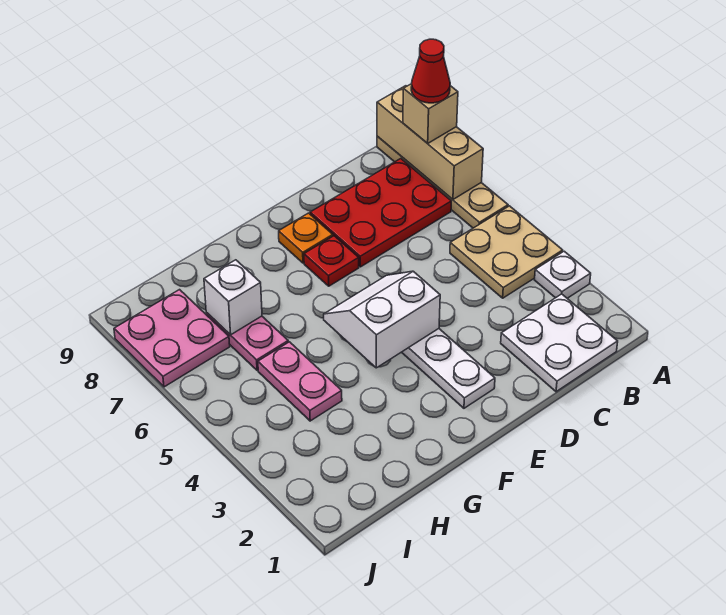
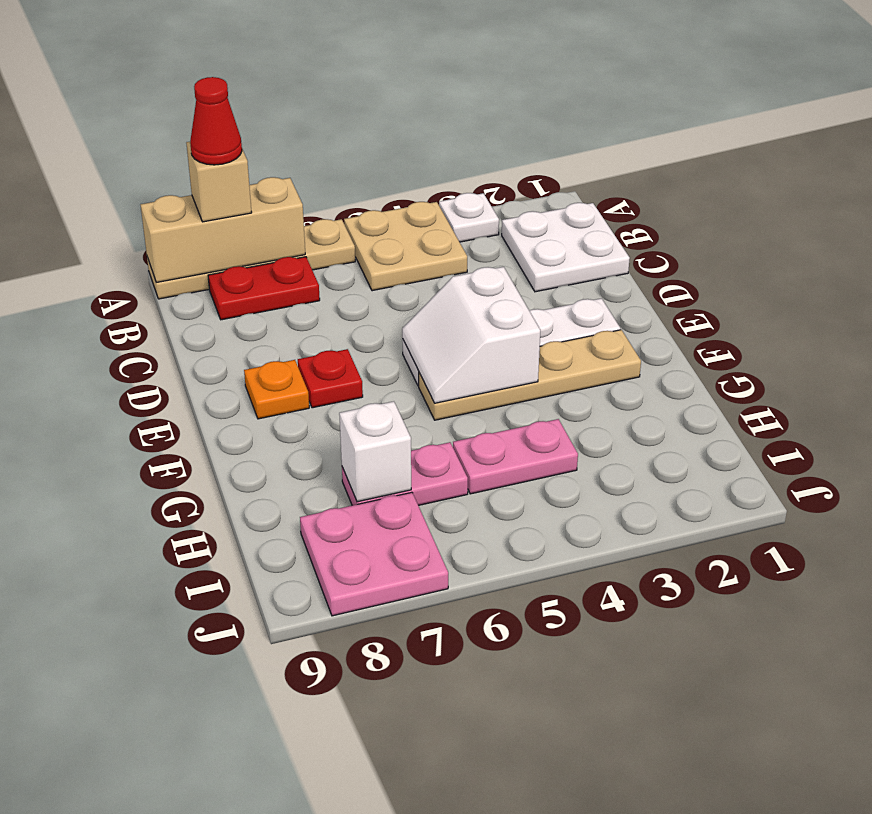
red plate B7:D8 level 1 -> red plate B7:B8 level 1
none -> tan plate F2:F5 level 1

